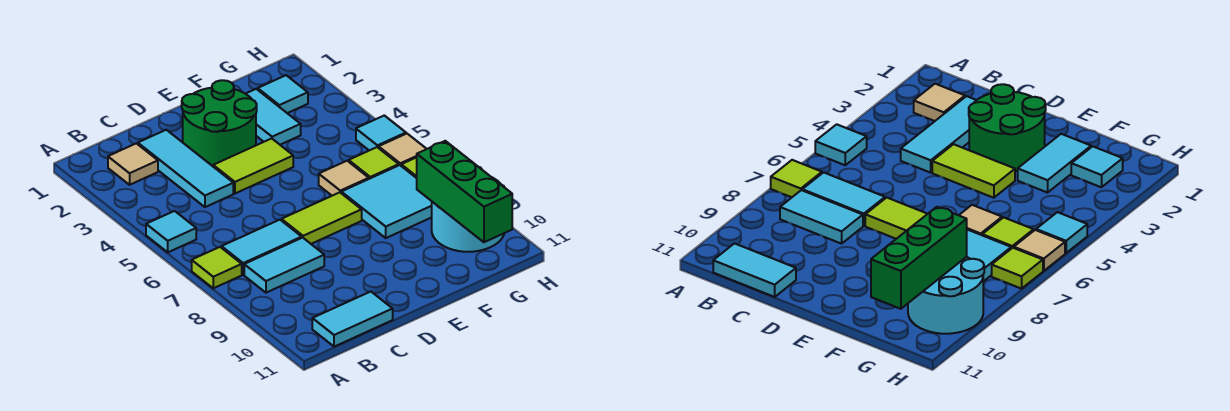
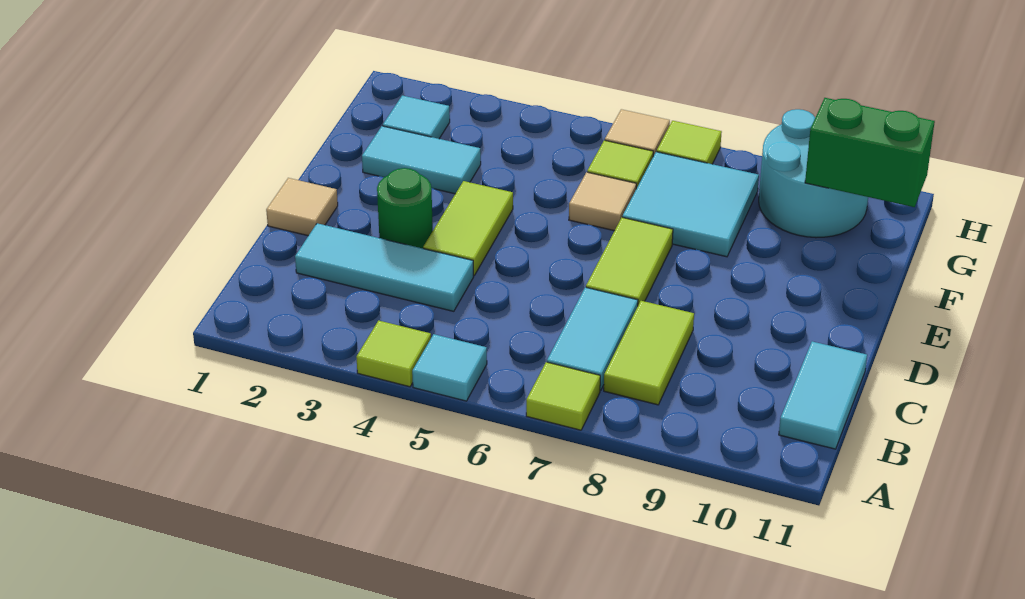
none -> lime tile A4 level 1
tan tile B2 level 1 -> tan tile D1 level 1
cyan tile B8:C8 level 1 -> lime tile B8:C8 level 1
green round brick D2:E3 level 1 -> green round brick D3 level 1
green brick G9:G11 level 2 -> green brick G10:G11 level 2
cyan tile H5 level 1 -> none

